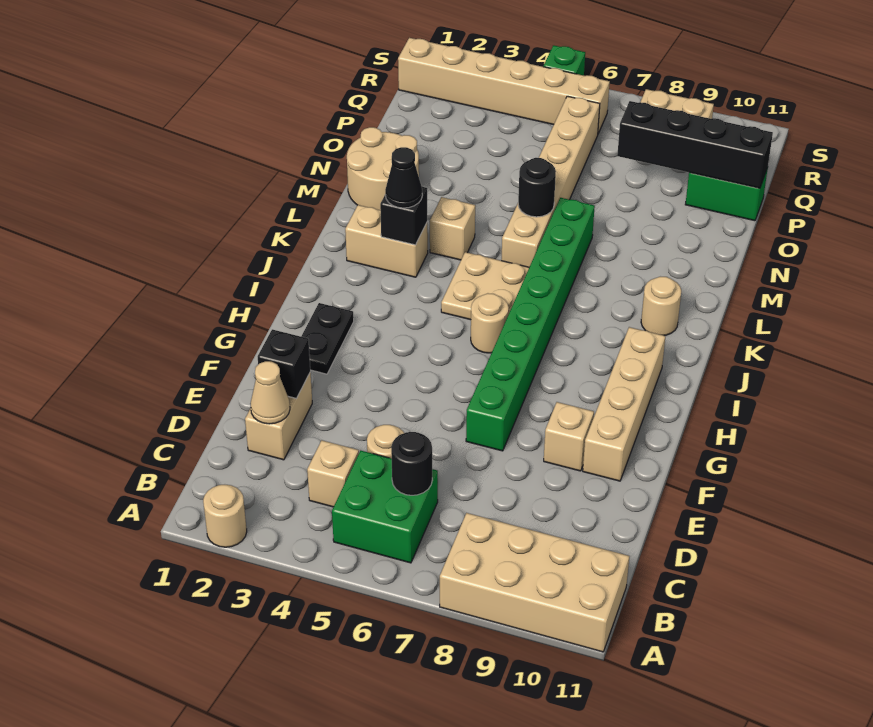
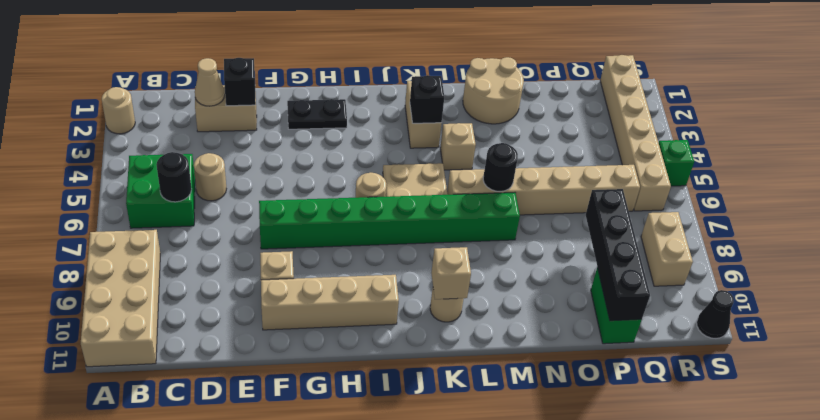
tan brick C4 level 1 -> tan brick K10 level 2
black cone K3 level 3 -> black cone S11 level 1

